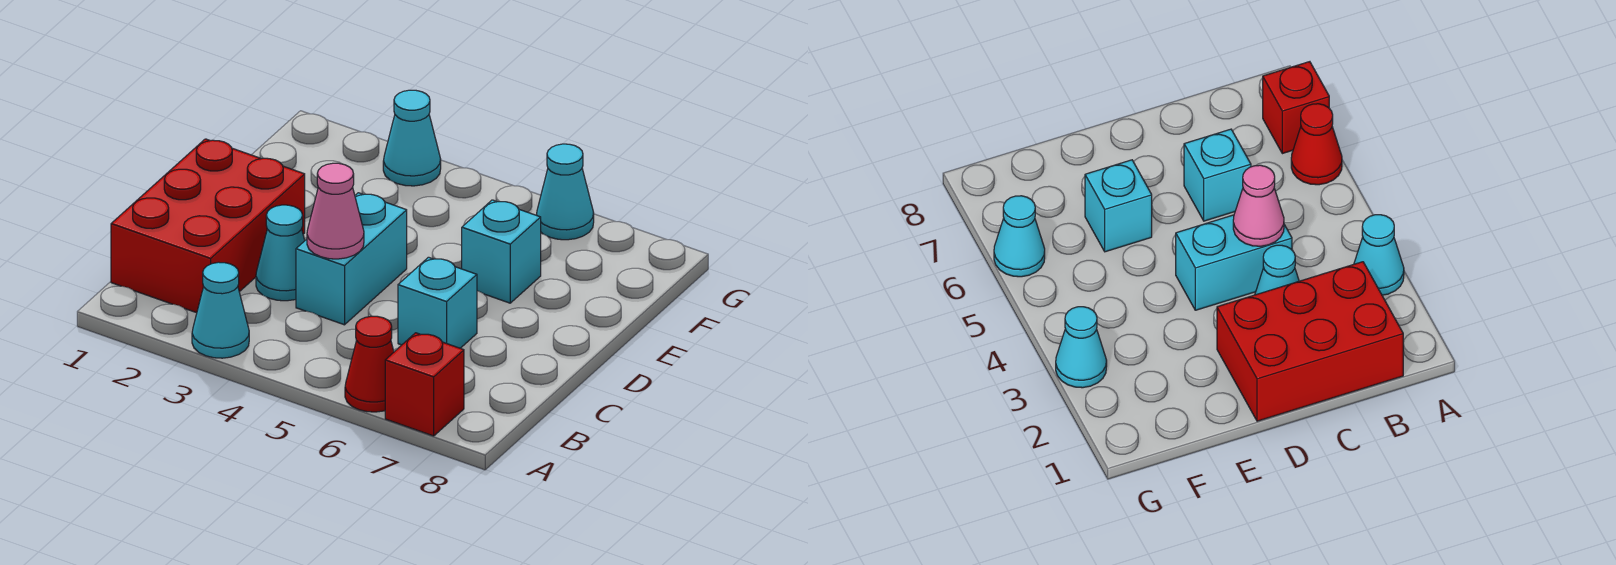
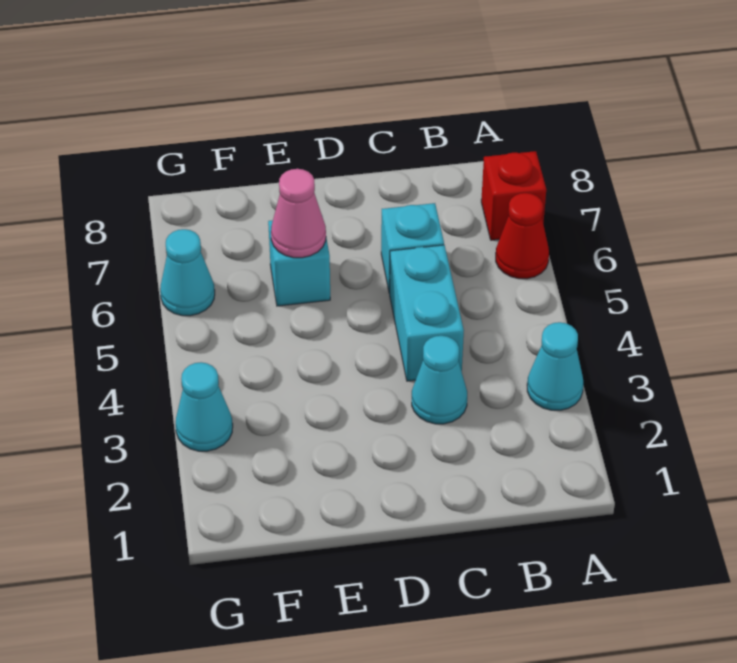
red brick B1:D2 level 1 -> none
cyan brick C4:D4 level 1 -> cyan brick C4:C5 level 1
pink cone C4 level 2 -> pink cone E6 level 2

